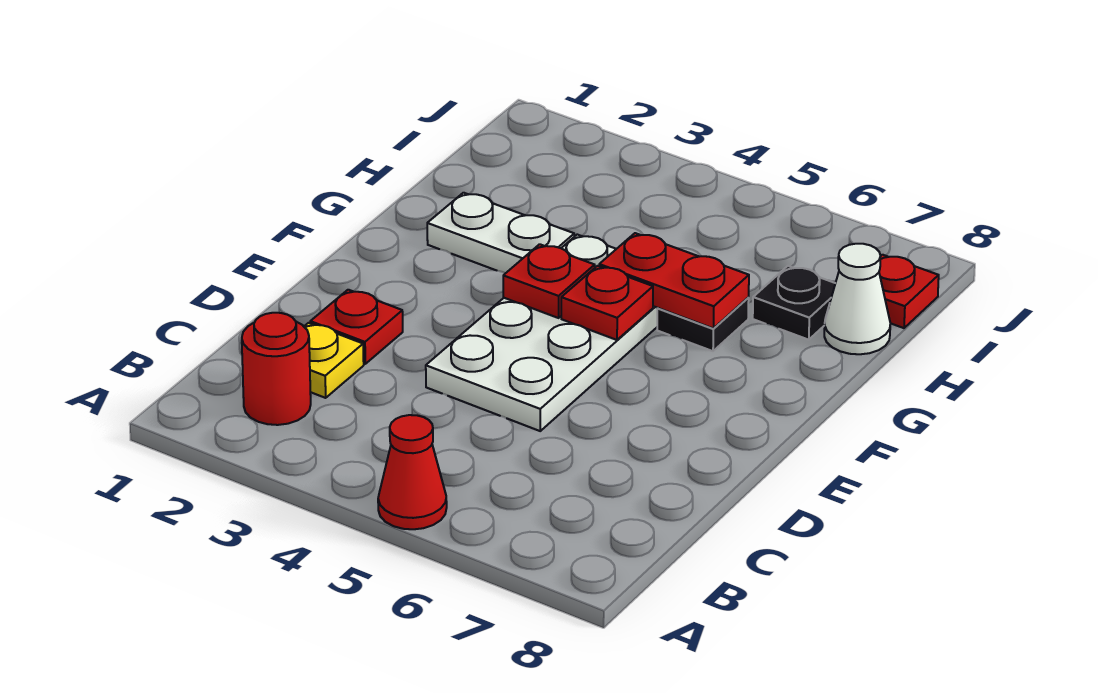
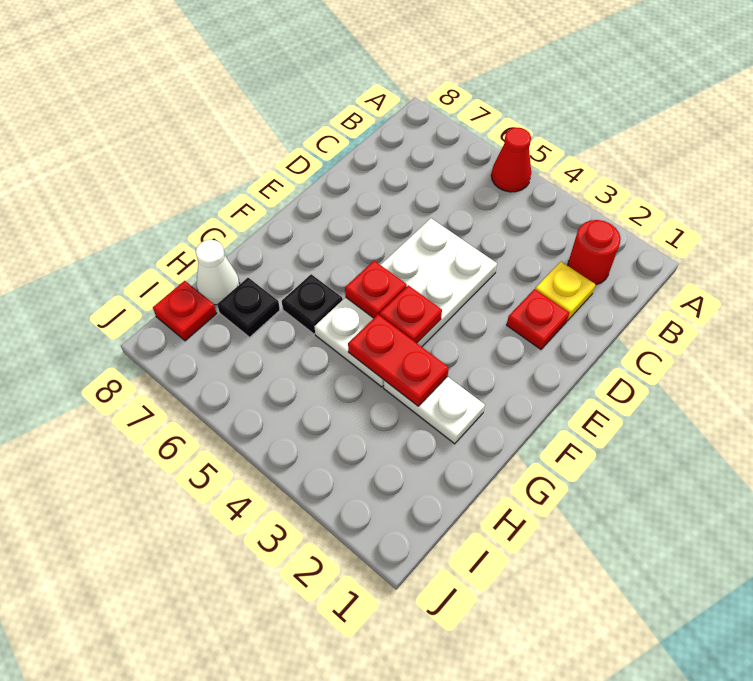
red plate G5:G6 level 2 -> red plate G3:G4 level 2

